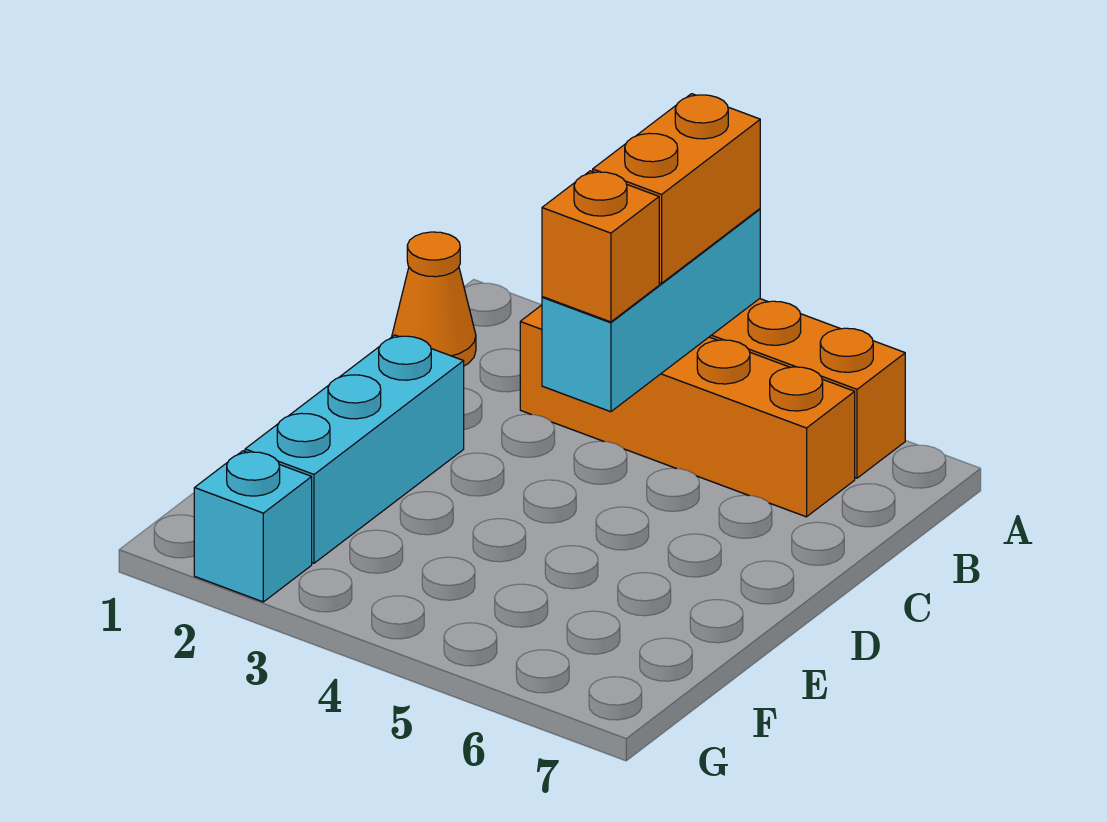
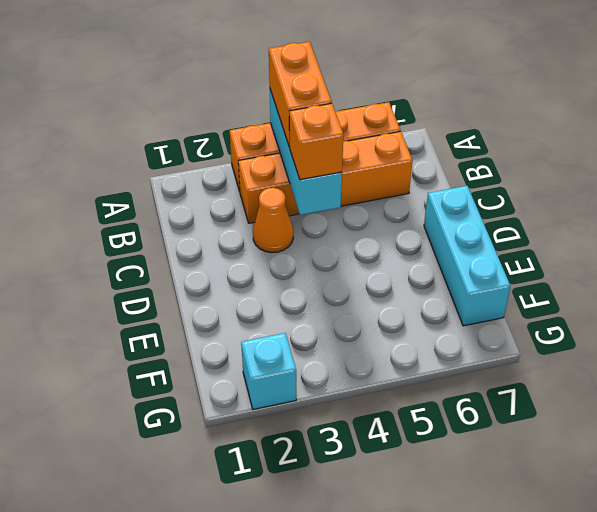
orange cone B1 level 1 -> orange cone C3 level 1
cyan brick D2:F2 level 1 -> cyan brick D7:F7 level 1

